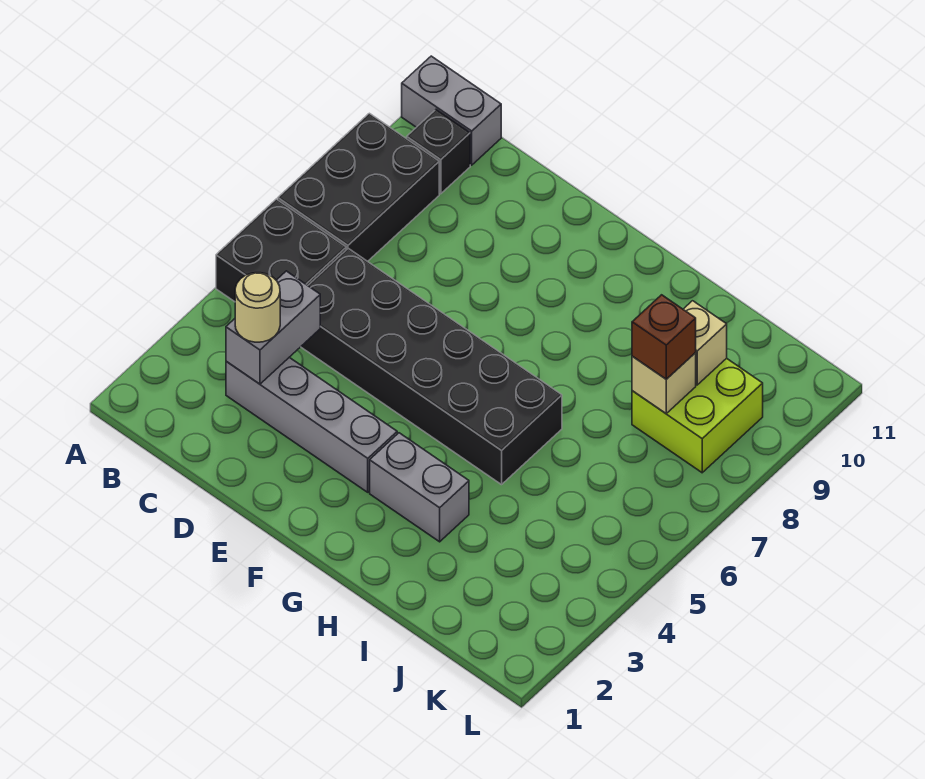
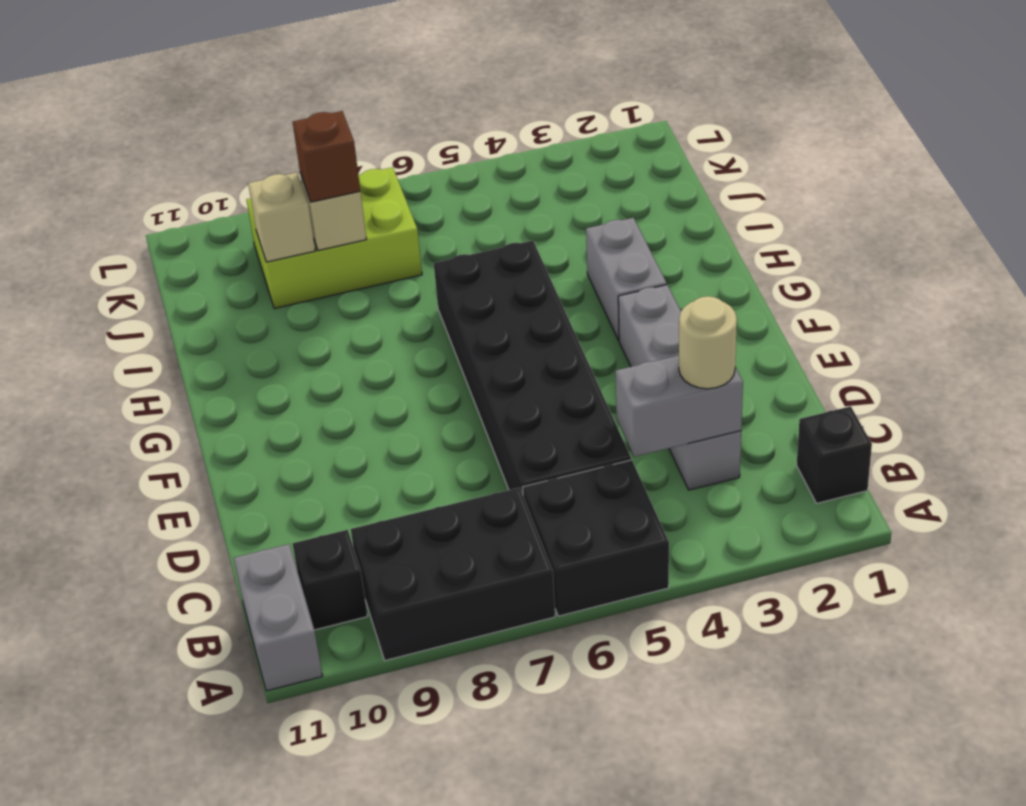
none -> black brick B1 level 1
lime brick J8:K9 level 1 -> lime brick J7:K9 level 1

